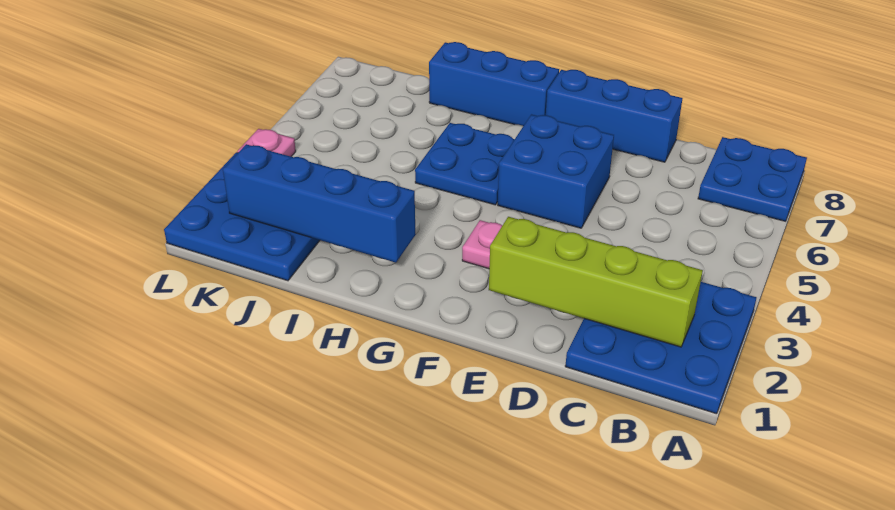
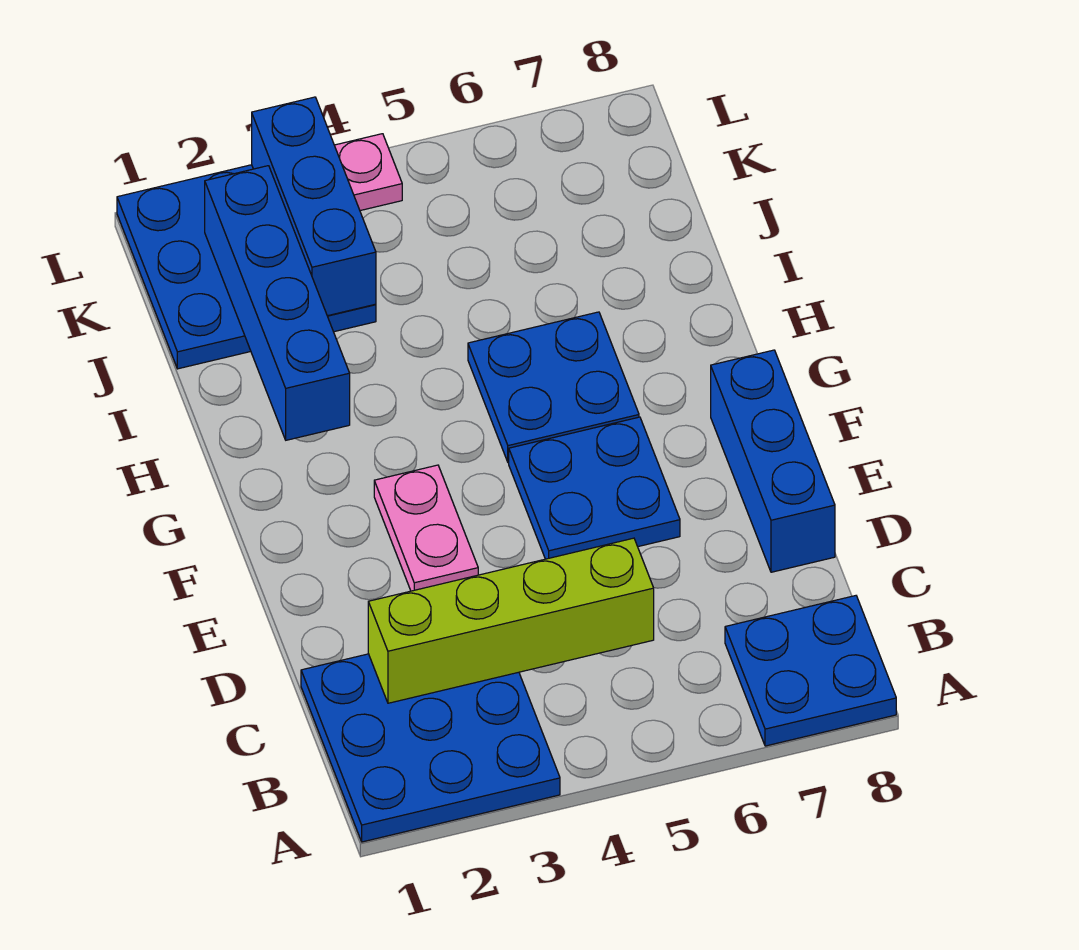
lime brick B2:E2 level 2 -> lime brick C2:C5 level 2
blue brick E5:F6 level 1 -> blue plate E5:F6 level 1
blue brick G8:I8 level 1 -> blue brick J3:L3 level 2

